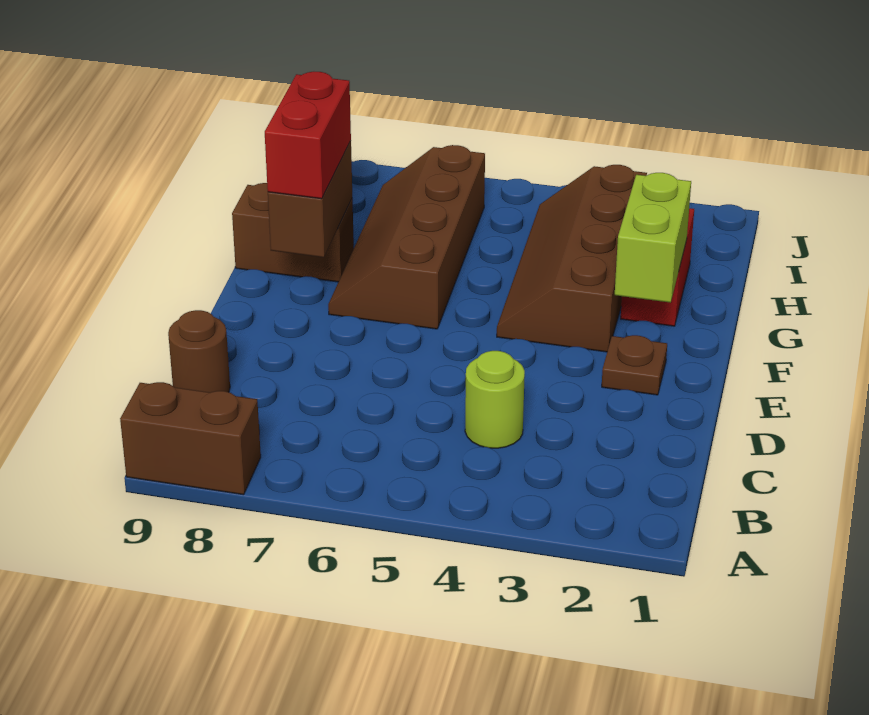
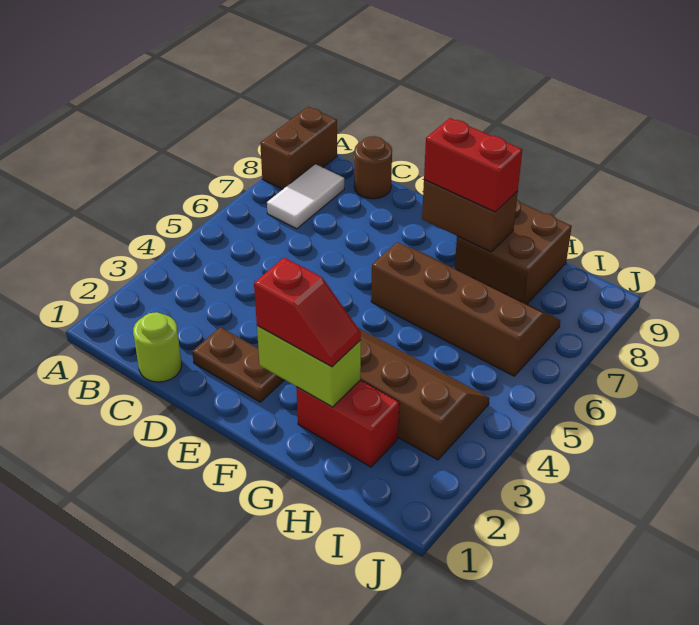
none -> white tile B7:B8 level 1
lime round brick C4 level 1 -> lime round brick C1 level 1
brown plate E2 level 1 -> brown plate D2:E2 level 1
none -> red slope F2:G2 level 3 top F
brown brick G8:G9 level 1 -> brown brick G8:H9 level 1

